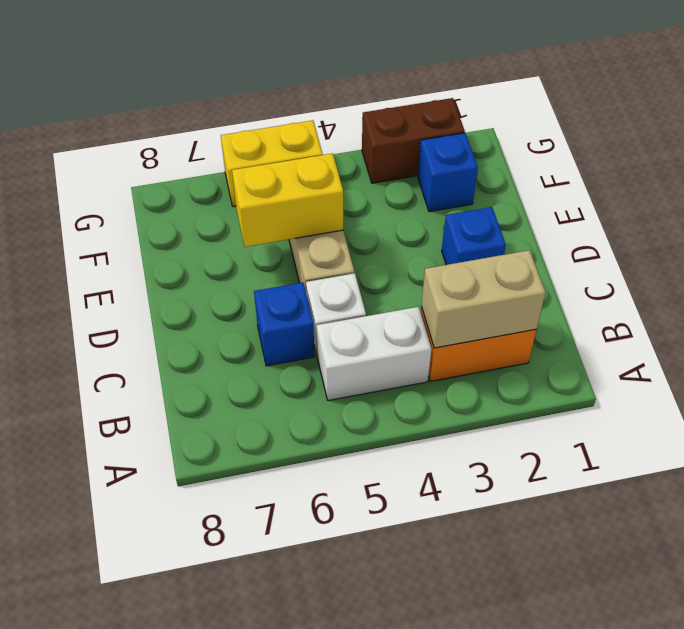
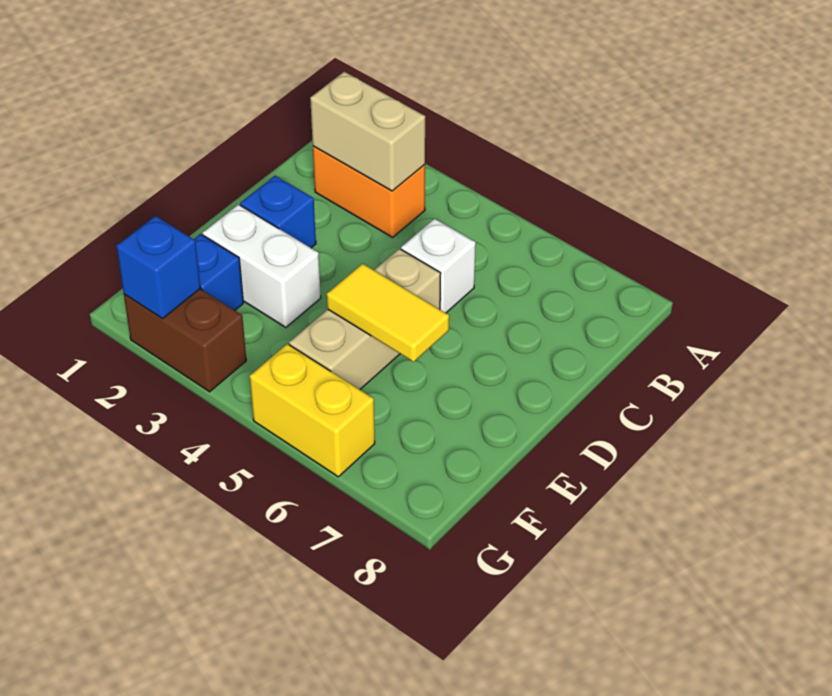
white brick B4:B5 level 1 -> white brick E2:E3 level 1
blue brick C6 level 1 -> blue brick G2 level 2
yellow brick E5:E6 level 2 -> yellow tile E5:E6 level 2

